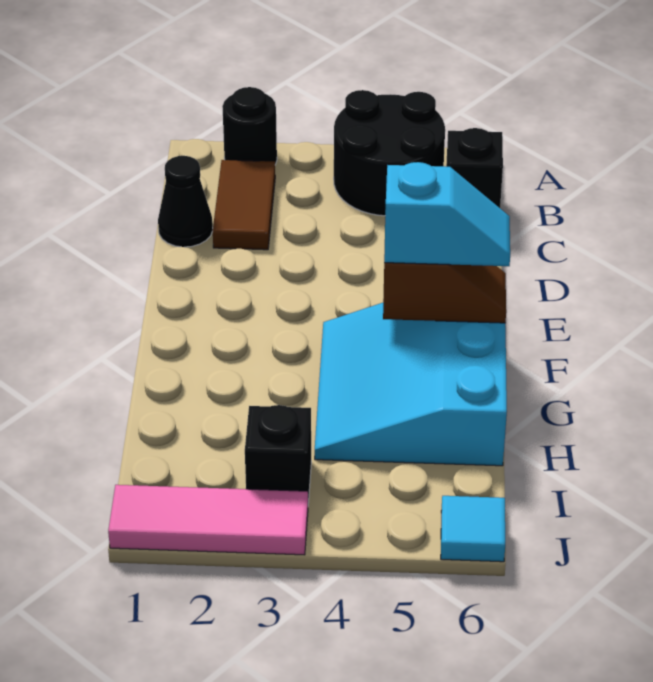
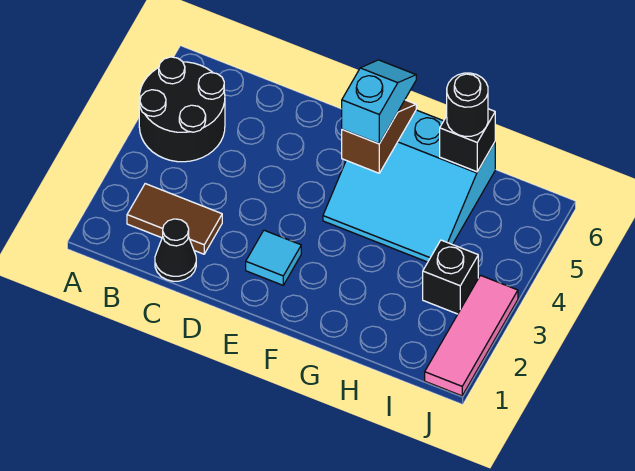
black round brick A2 level 1 -> black round brick H6 level 3
black brick B6 level 1 -> black brick H6 level 2
cyan tile J6 level 1 -> cyan tile E2 level 1

